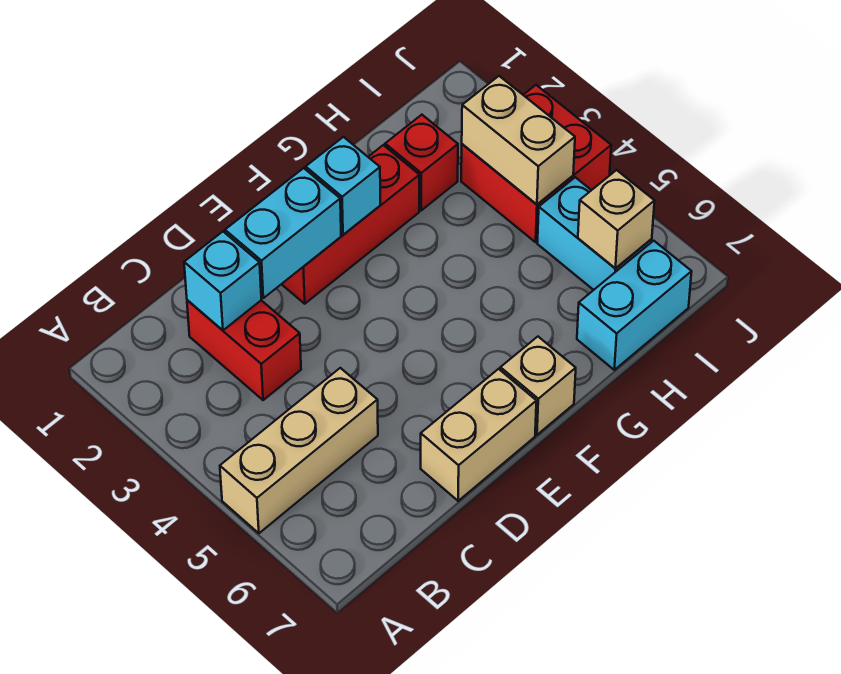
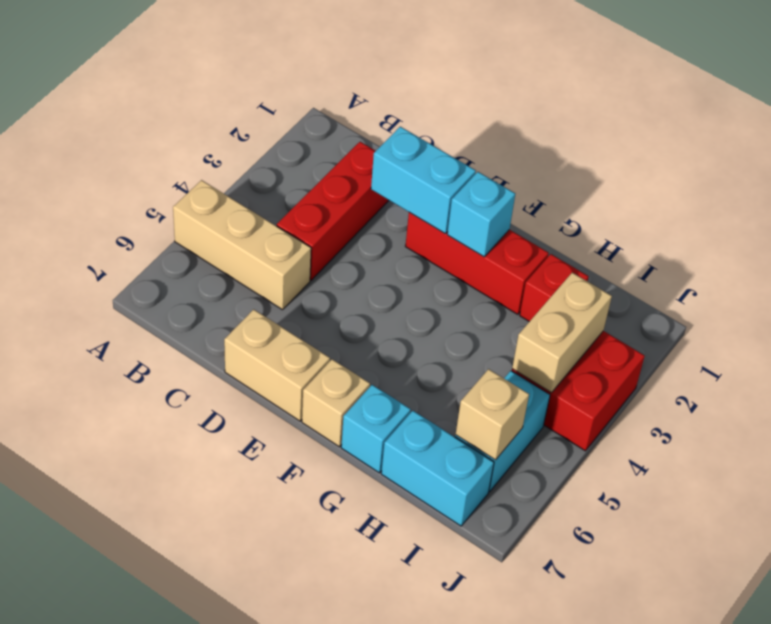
red brick C2:C3 level 1 -> red brick C2:C4 level 1
cyan brick C2 level 2 -> cyan brick G7 level 1

